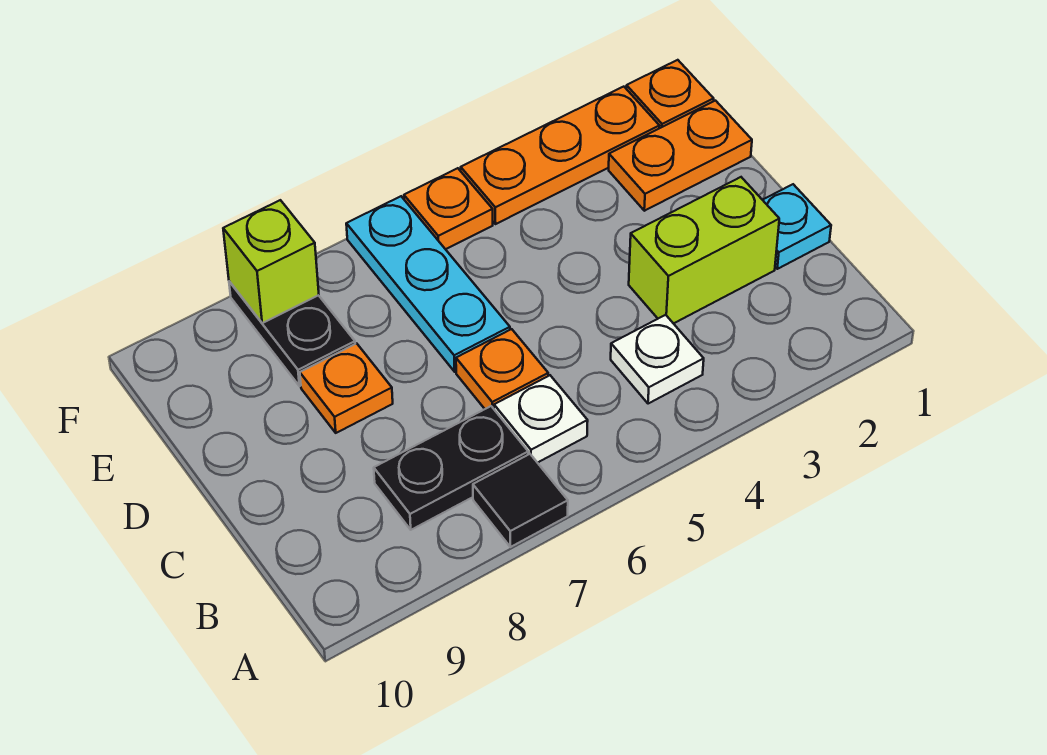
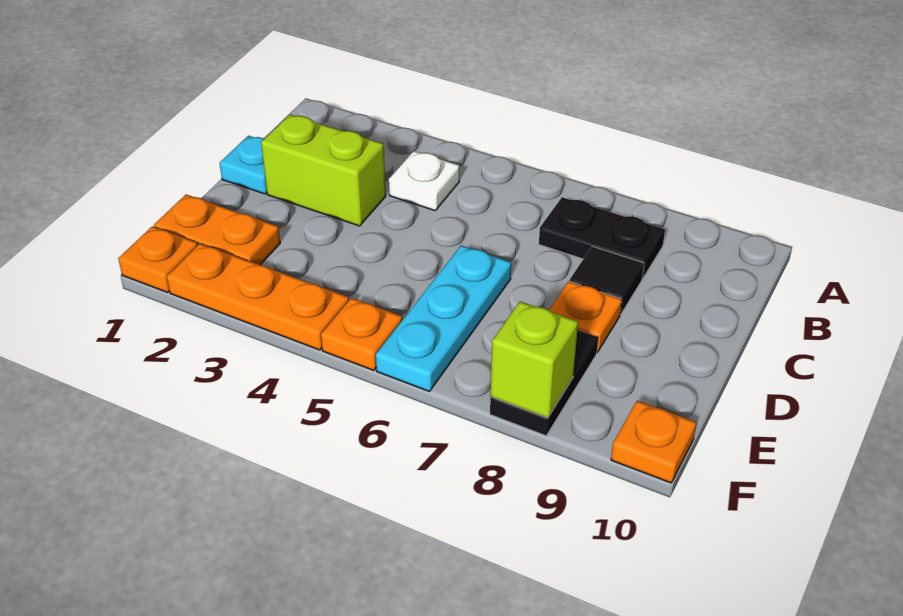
black tile A7 level 1 -> black tile C8 level 1
white plate B6 level 1 -> none
orange plate C6 level 1 -> orange plate F10 level 1

